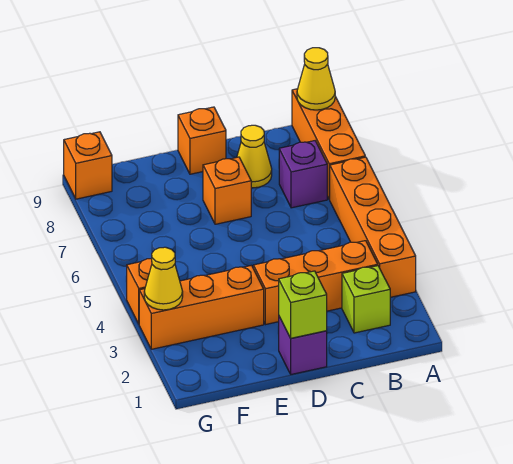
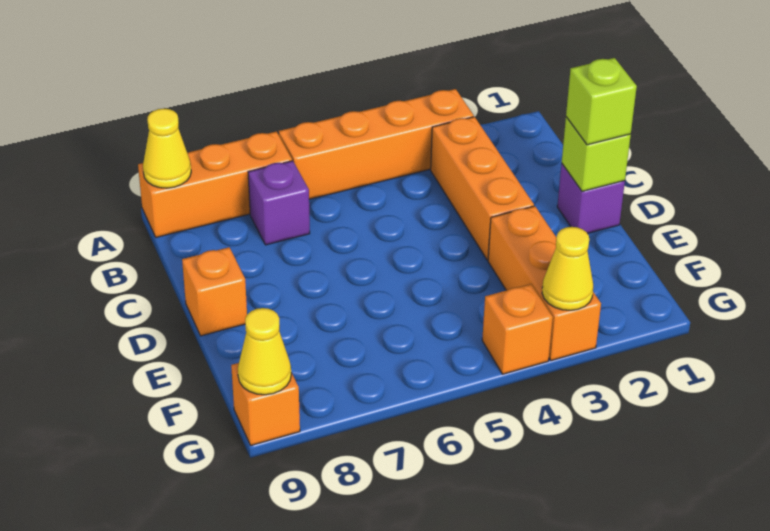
lime brick B2 level 1 -> lime brick D1 level 3
yellow cone C8 level 1 -> yellow cone G9 level 2
orange brick D7 level 1 -> none

